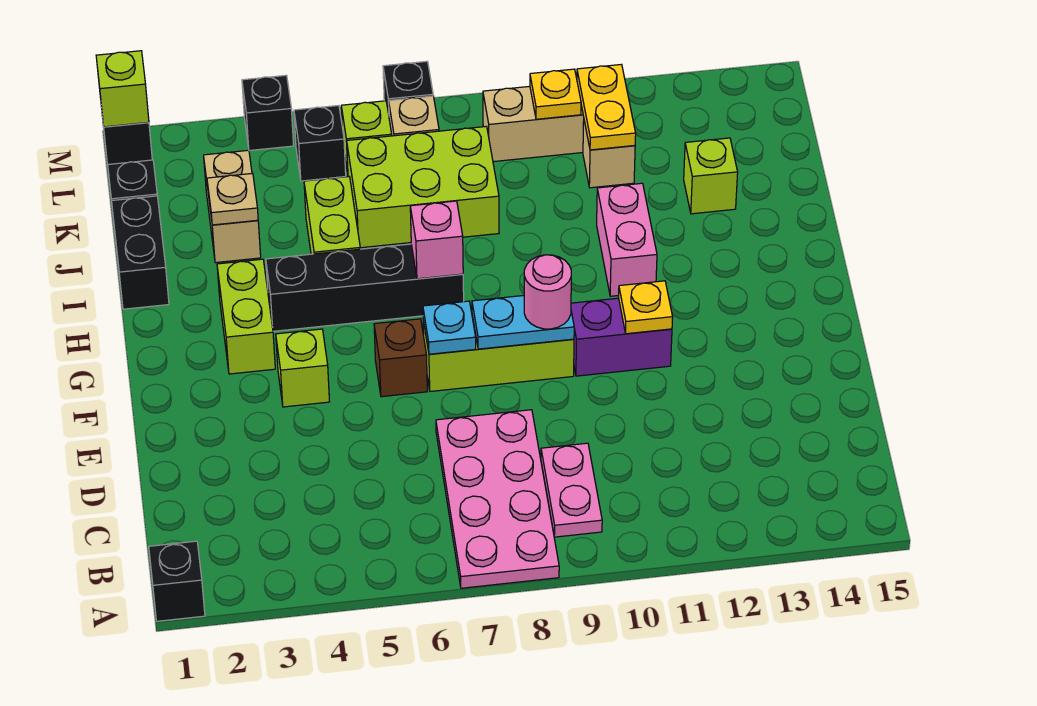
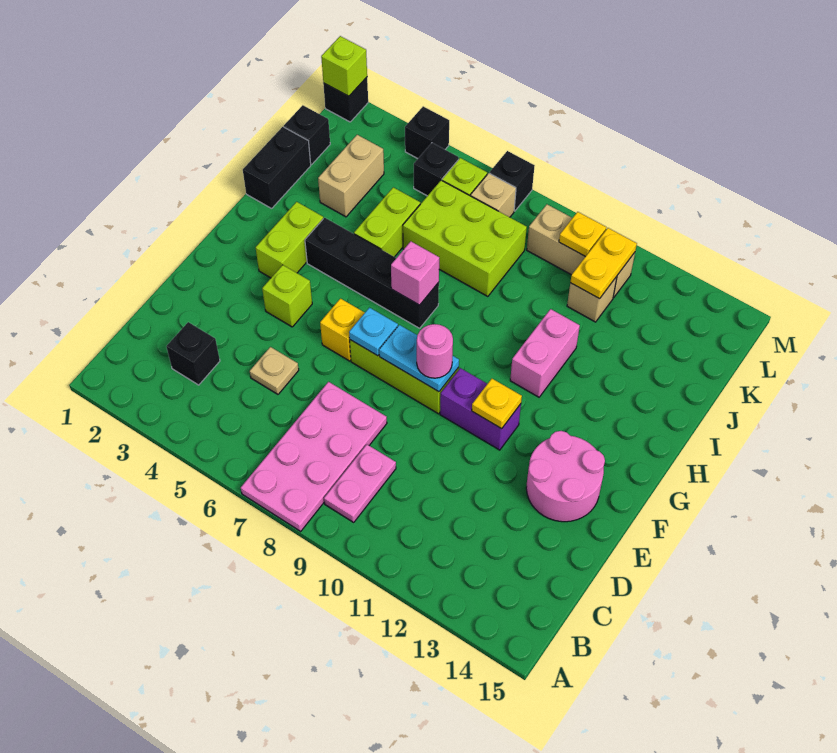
black brick A1 level 1 -> black brick C3 level 1
none -> pink round brick E13:F14 level 1
brown brick F6 level 1 -> yellow brick F6 level 1
tan plate J3 level 2 -> tan plate D5 level 1
lime brick J13 level 1 -> none

